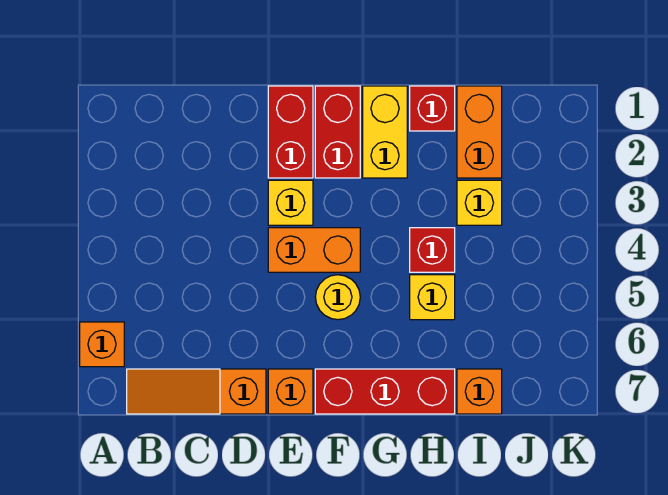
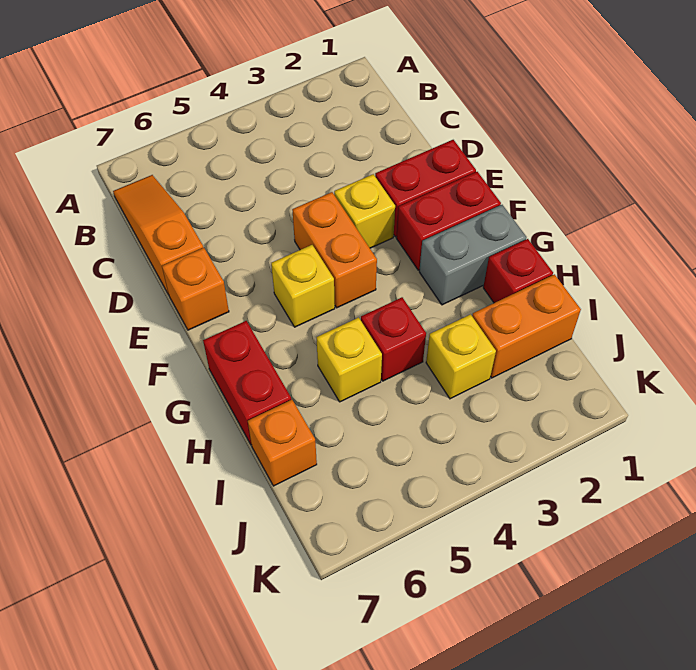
orange brick A6 level 1 -> none
yellow round brick F5 level 1 -> yellow brick F5 level 1
red brick F7:H7 level 1 -> red brick G7:H7 level 1
yellow brick G1:G2 level 1 -> grey brick G1:G2 level 1

